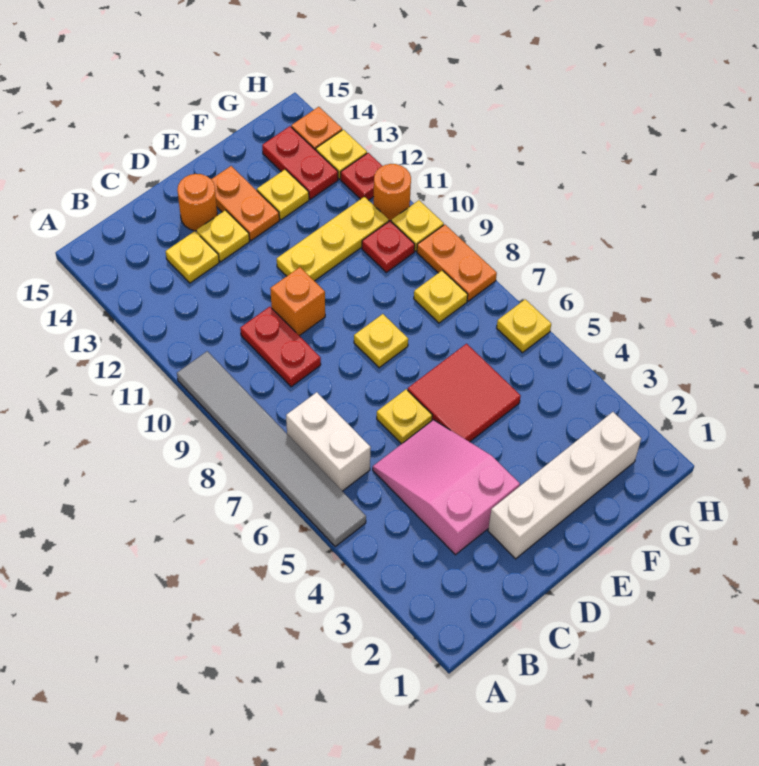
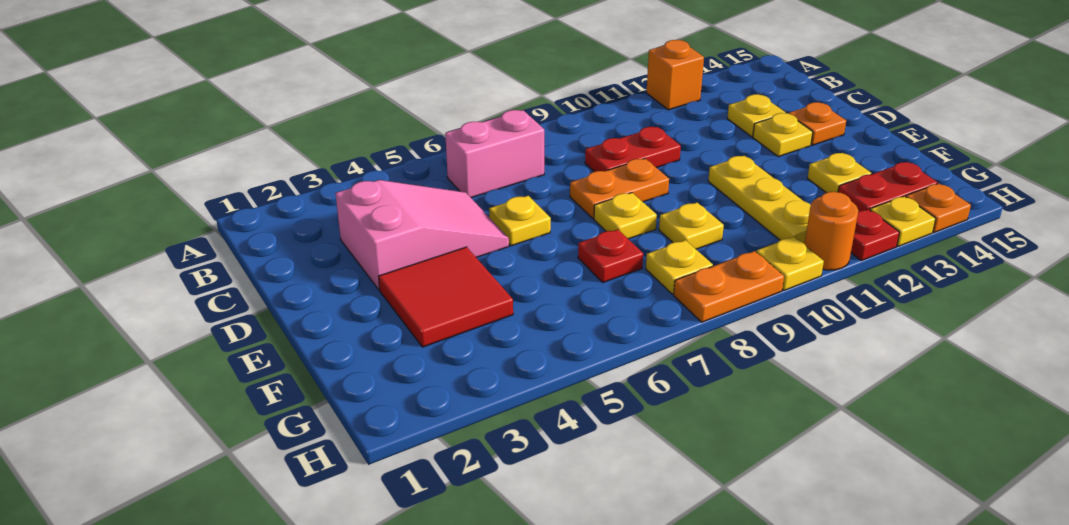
grey tile A5:A10 level 1 -> none
white brick B6:B7 level 1 -> pink brick B6:B7 level 1
white brick D2:G2 level 1 -> none
orange brick D10 level 1 -> orange brick A12 level 1
orange round brick D14 level 1 -> orange plate D14 level 1
red tile E5:F6 level 1 -> red tile E3:F4 level 1
orange plate E13:E14 level 1 -> orange plate D8:D9 level 1
red plate G10 level 1 -> red plate F7 level 1
yellow plate H6 level 1 -> yellow plate F9 level 1

